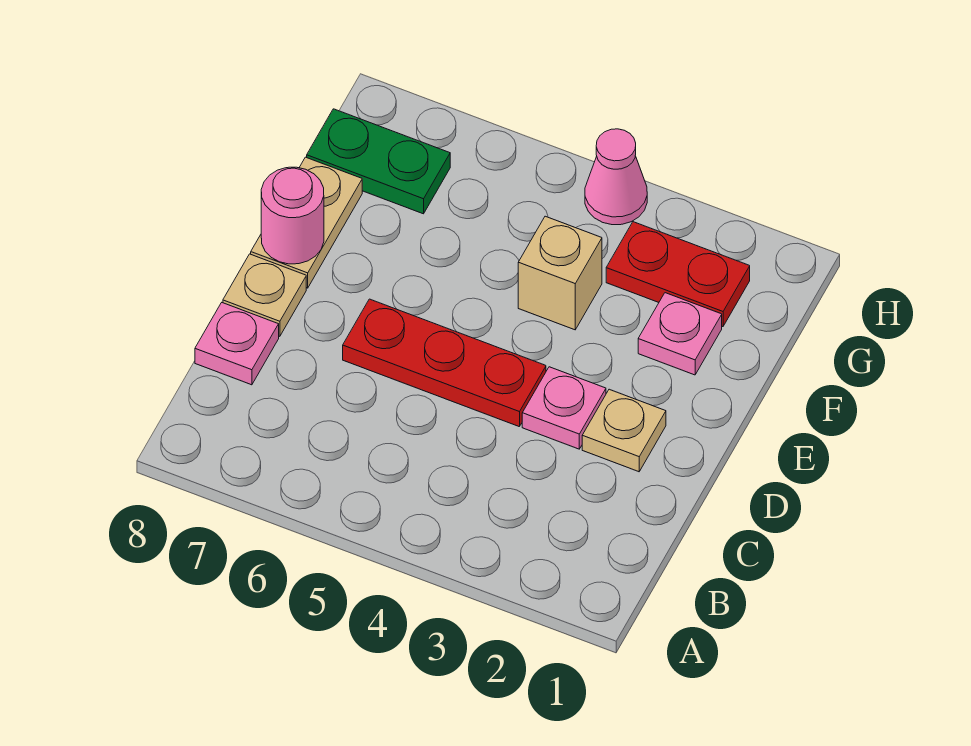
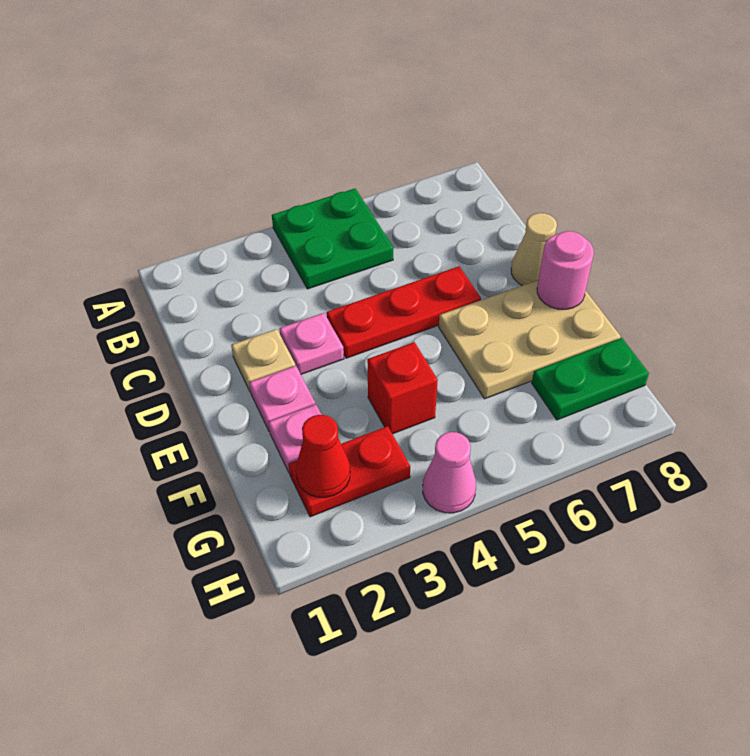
none -> green plate A4:B5 level 1
pink plate C8 level 1 -> pink plate E2 level 1
tan plate D8 level 1 -> tan cone D8 level 1
tan plate E8:F8 level 1 -> tan plate E6:F8 level 1
tan brick F4 level 1 -> red brick F4 level 1
none -> red cone G2 level 2

